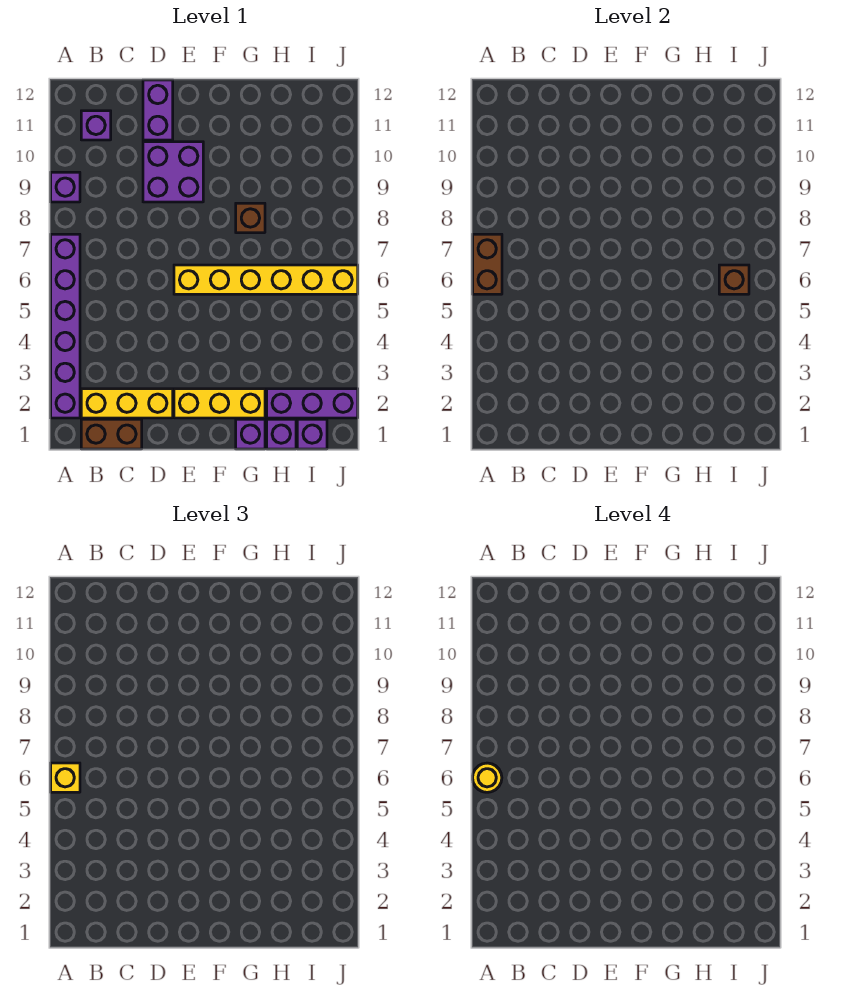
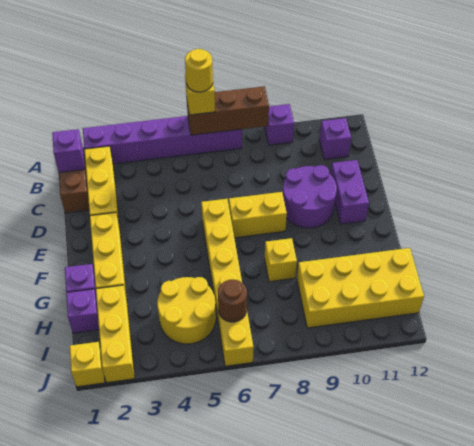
brown brick A6:A7 level 2 -> brown brick A6:A8 level 2
purple brick D9:E10 level 1 -> purple round brick D9:E10 level 1
purple brick D11:D12 level 1 -> purple brick D11:E11 level 1
none -> yellow brick E7:E8 level 1
brown brick G8 level 1 -> yellow brick G8 level 1
purple brick H2:J2 level 1 -> yellow brick H2:J2 level 1
none -> yellow round brick H4:I5 level 1
none -> yellow brick H9:I12 level 1
purple brick I1 level 1 -> purple brick B1 level 2
brown brick I6 level 2 -> brown round brick I6 level 2
none -> yellow brick J1 level 1

